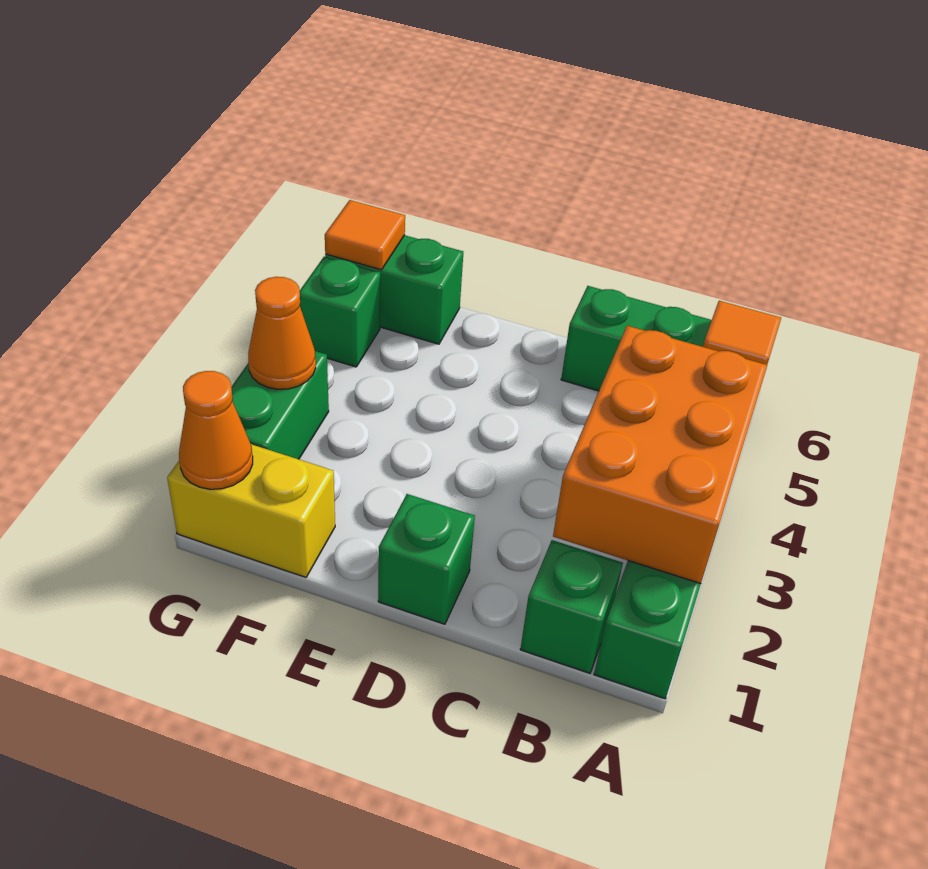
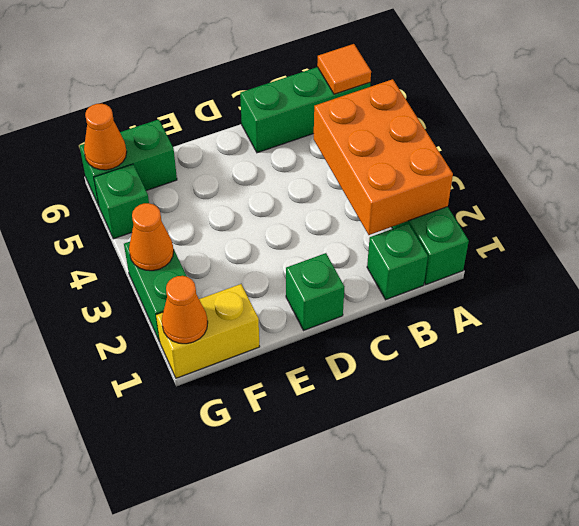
orange tile G6 level 2 -> orange cone G6 level 2

